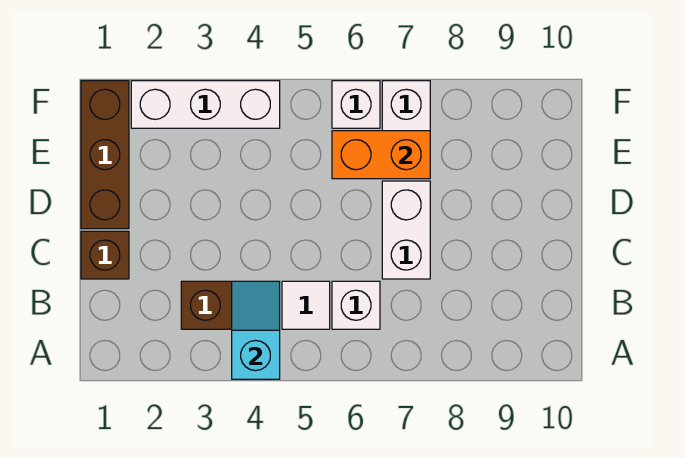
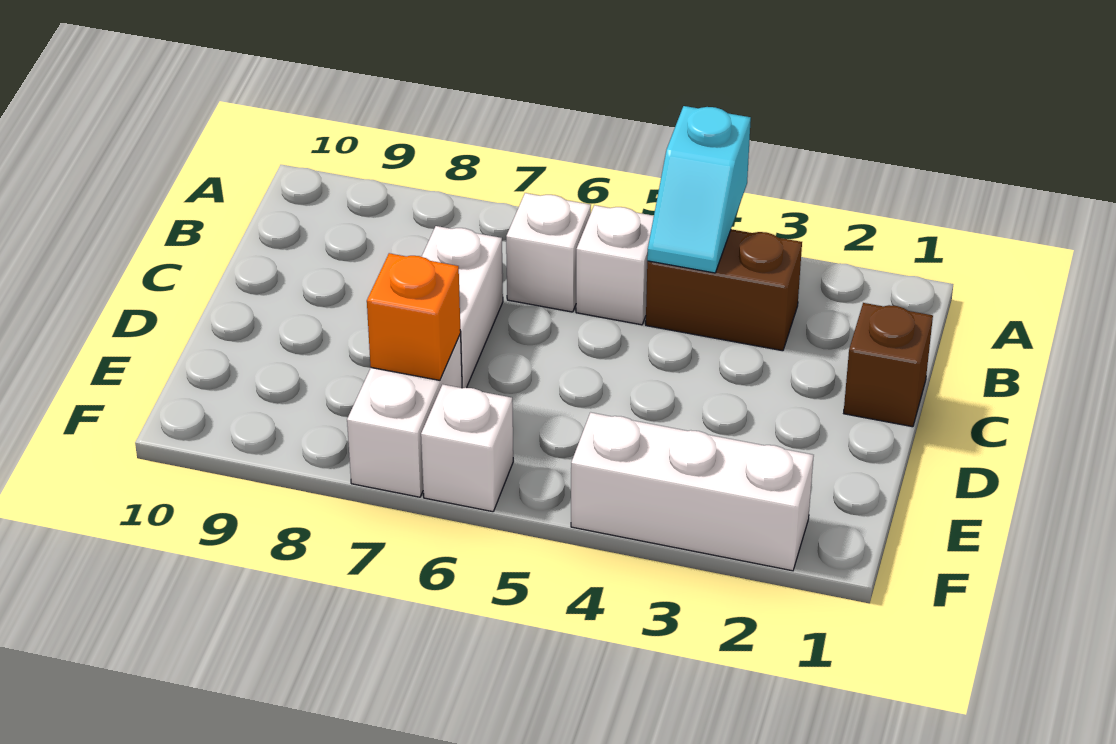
white tile B5 level 1 -> white brick B5 level 1
brown brick D1:F1 level 1 -> none
orange brick E6:E7 level 2 -> orange brick E7 level 2

